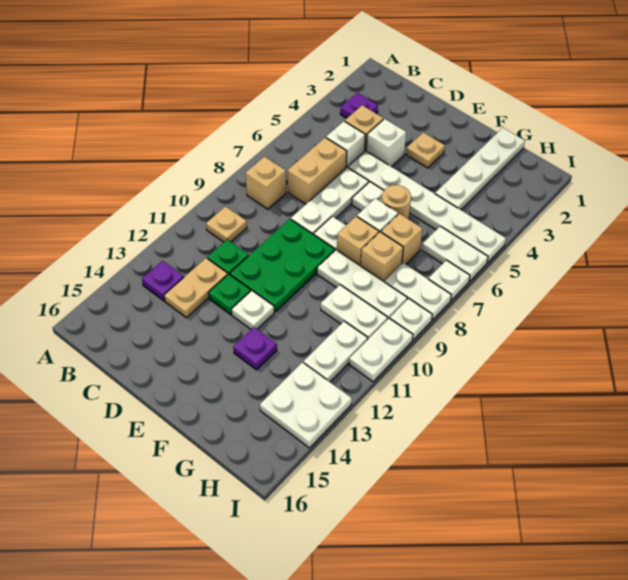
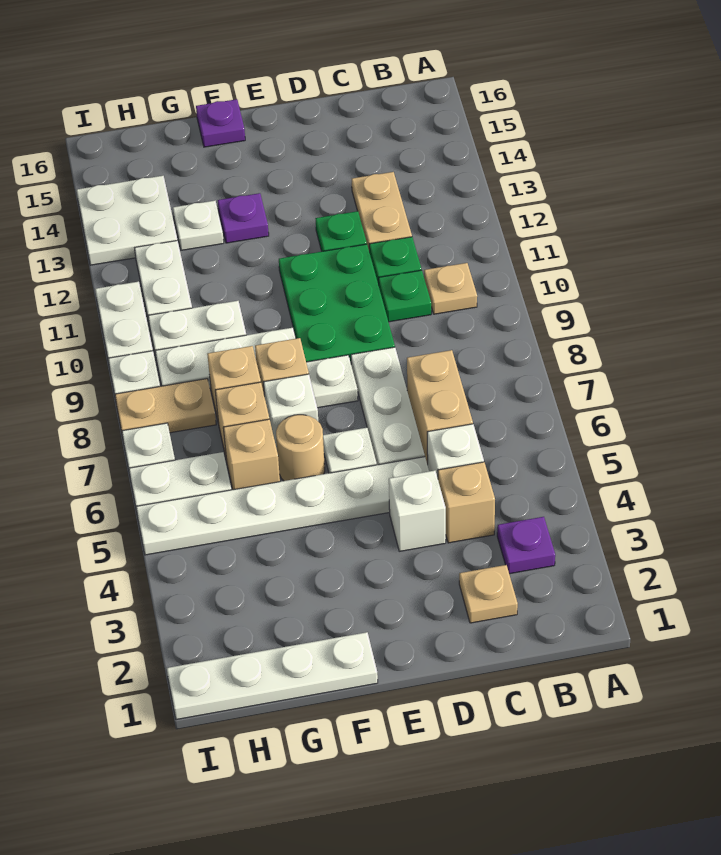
tan brick B8 level 1 -> tan brick G6 level 1
purple plate B13 level 1 -> purple plate F16 level 1
none -> green plate C10 level 1
tan plate E3 level 1 -> tan plate C2 level 1
white plate E12 level 1 -> white plate G13 level 1
white plate G1:G4 level 1 -> white plate F1:I1 level 1
white plate H8:I8 level 1 -> tan plate H8:I8 level 1

